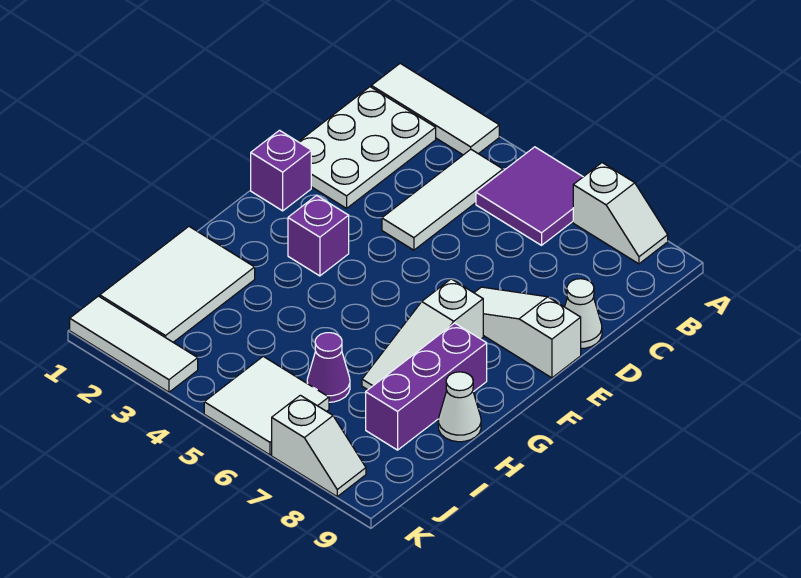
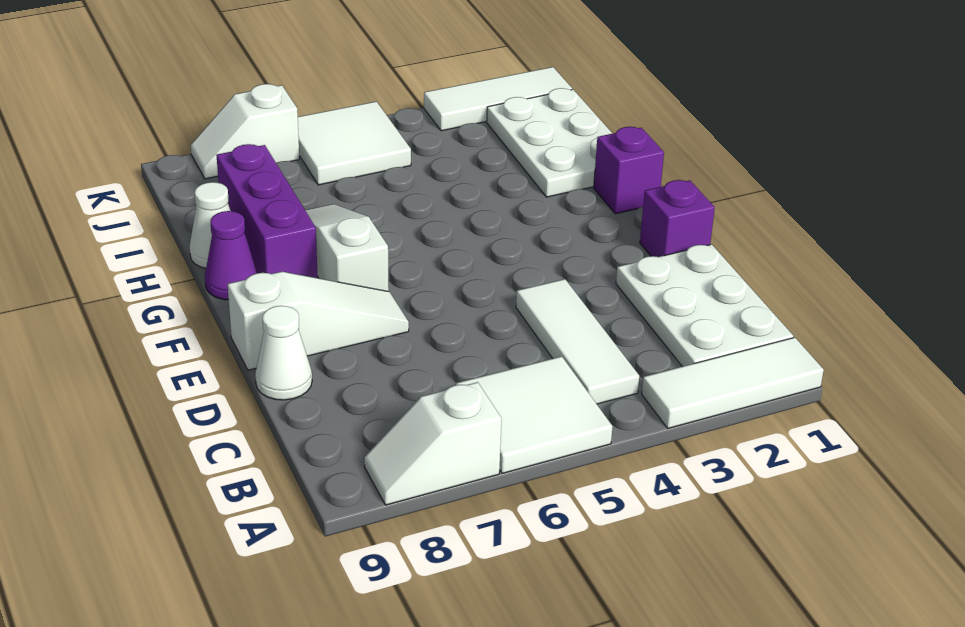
purple tile A5:B6 level 1 -> white tile A5:B6 level 1
purple brick F3 level 1 -> purple brick G1 level 1
white tile H1:J2 level 1 -> white plate H1:J2 level 1
purple cone I6 level 1 -> purple cone G9 level 1

